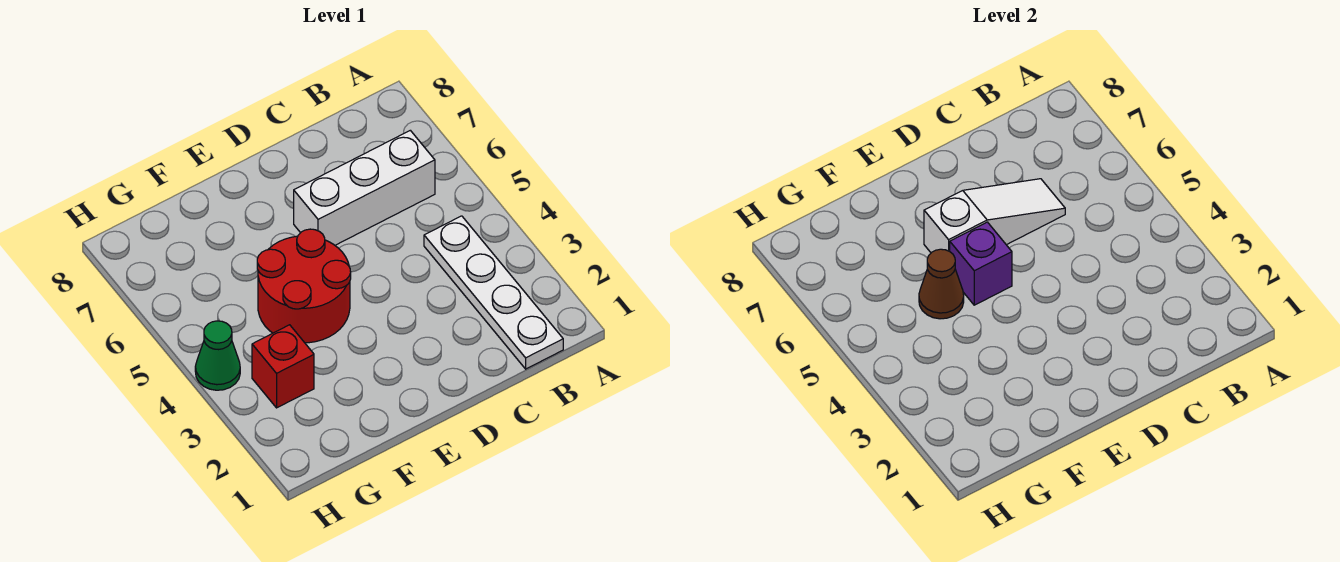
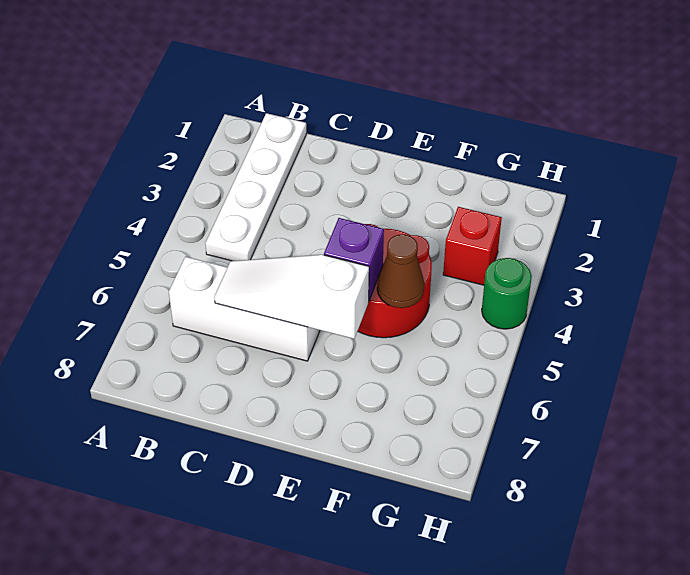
green cone H4 level 1 -> green round brick H4 level 1

